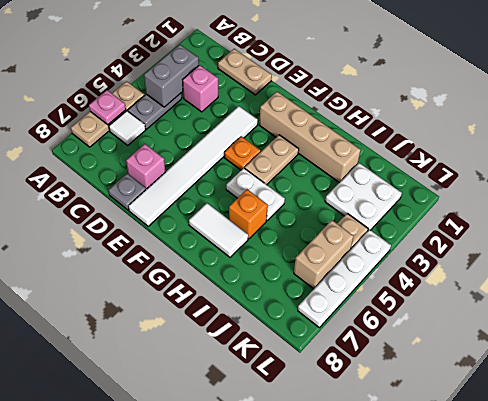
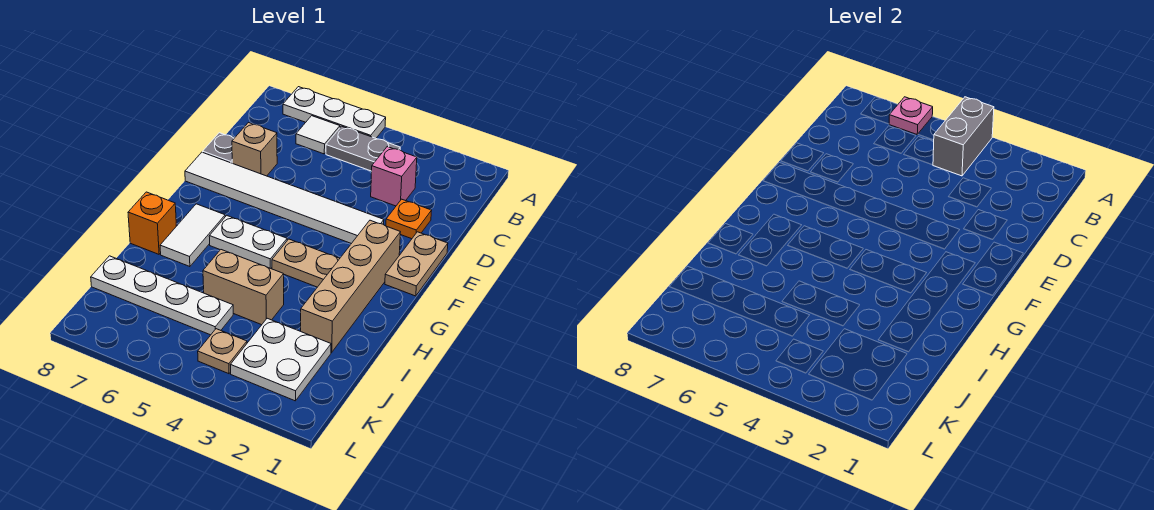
tan plate A5:A7 level 1 -> white plate A5:A7 level 1
grey brick B3:B4 level 2 -> grey brick A4:B4 level 2
tan plate C1:D1 level 1 -> tan plate E1:F1 level 1
pink brick D7 level 1 -> tan brick D7 level 1
orange plate F4 level 1 -> orange plate D2 level 1
white plate G5:H5 level 1 -> white plate G5:G6 level 1
orange brick H6 level 1 -> orange brick H8 level 1
tan brick K5:K6 level 1 -> tan brick I4:I5 level 1
white plate L4:L7 level 1 -> white plate J5:J8 level 1

